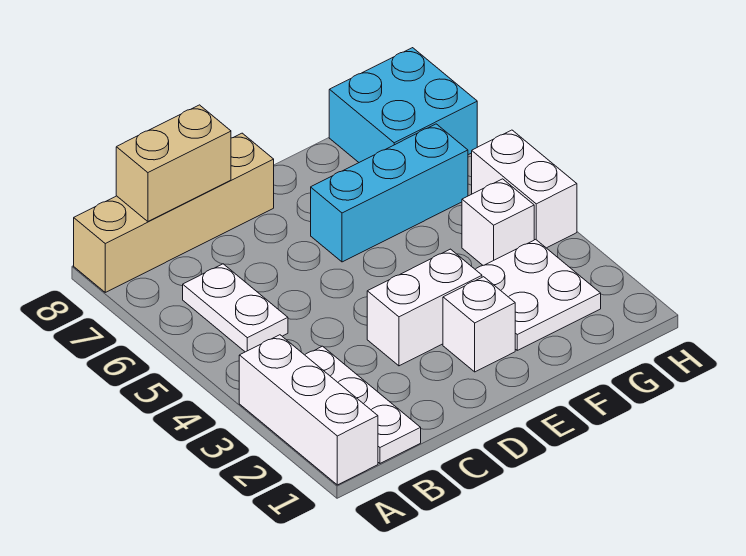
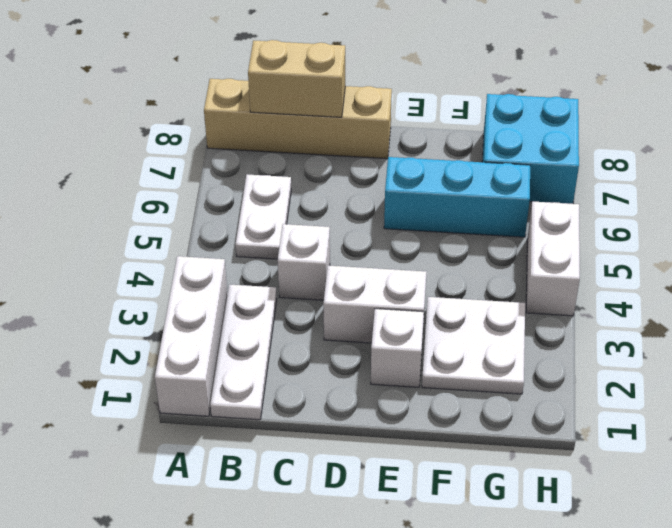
white brick G4 level 1 -> white brick C4 level 1

